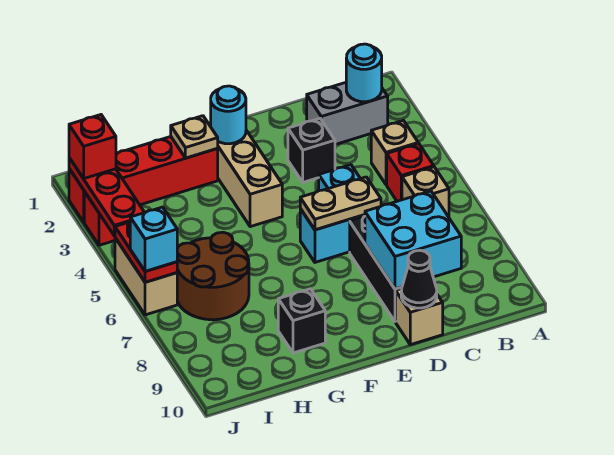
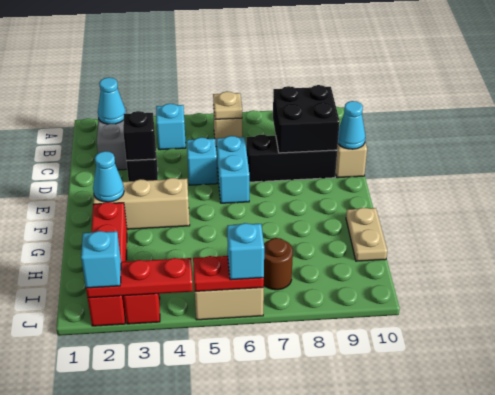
cyan round brick B2 level 2 -> cyan cone B2 level 2
tan brick B4 level 1 -> cyan brick B4 level 1
red brick B5 level 1 -> none
cyan brick C8:D9 level 2 -> black brick C8:D9 level 2
tan plate D6:E6 level 2 -> tan plate G10:H10 level 1
black cone D10 level 2 -> cyan cone D10 level 2
cyan round brick F2 level 2 -> cyan cone F2 level 2
tan plate G2 level 2 -> tan plate B6 level 2
black brick G9 level 1 -> black brick D3 level 2
brown round brick H6:I7 level 1 -> brown round brick I7 level 1
red brick J2 level 3 -> cyan brick J2 level 3

